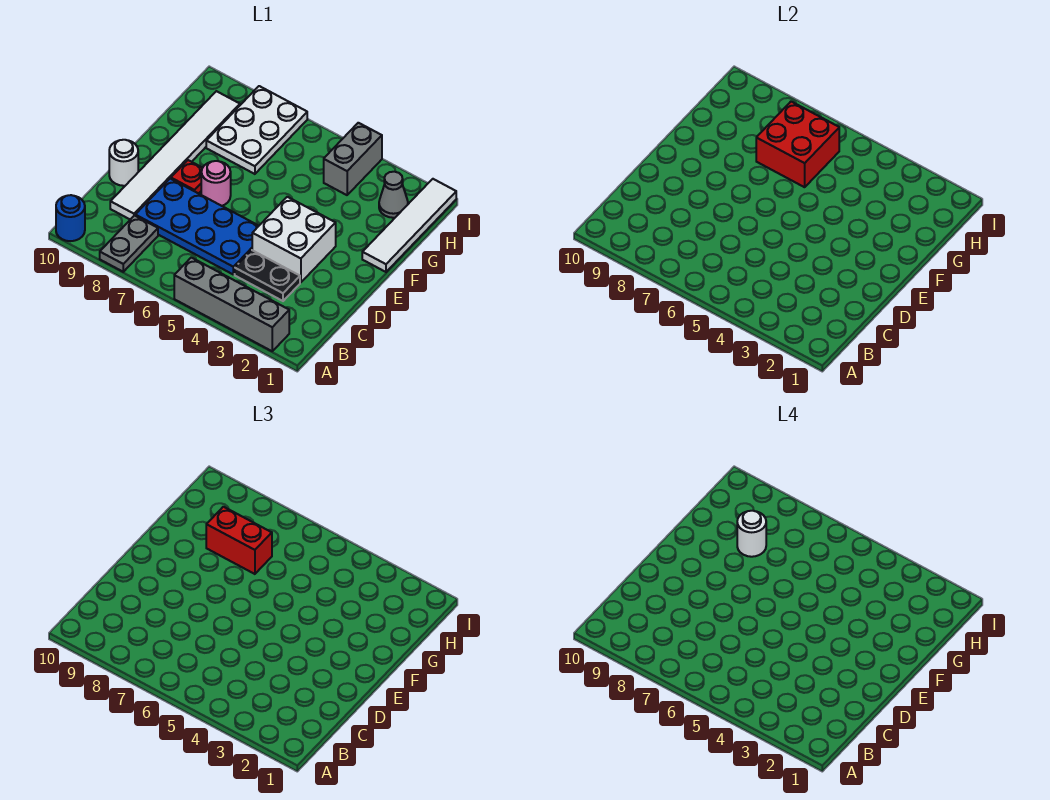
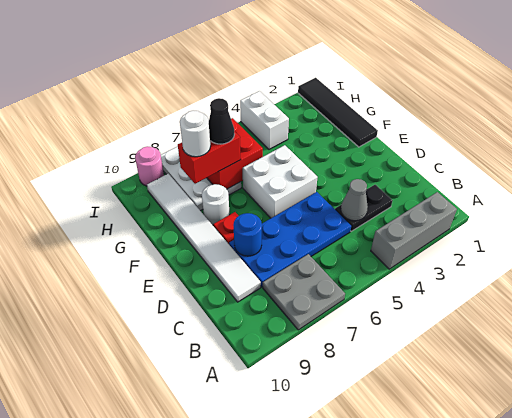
grey brick A2:A5 level 1 -> grey brick A2:A4 level 1
grey plate A8:B8 level 1 -> grey plate A7:B8 level 1
blue round brick A10 level 1 -> blue round brick D8 level 2
white brick D3:E4 level 1 -> white brick E5:F6 level 1
white round brick D10 level 1 -> white round brick F8 level 1
pink round brick E7 level 1 -> pink round brick I9 level 1
white tile F1:I1 level 1 -> black tile F1:I1 level 1
none -> black cone G7 level 4
grey cone H2 level 1 -> grey cone C4 level 2
grey brick H4:I4 level 1 -> white brick H4:I4 level 1

